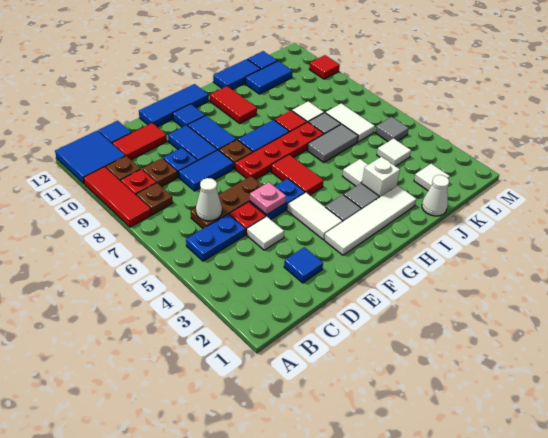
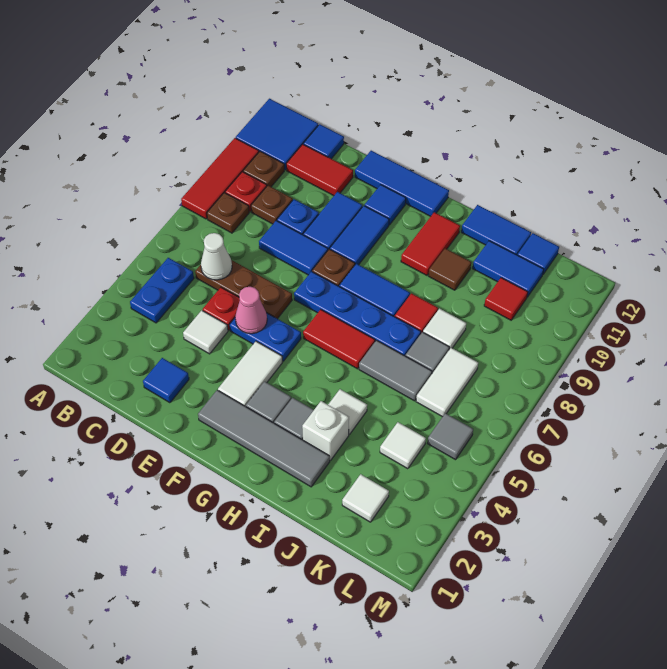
blue plate B5:C5 level 1 -> blue plate B4:B5 level 1
pink plate E5 level 2 -> pink cone E5 level 2
white tile F2:I2 level 1 -> grey tile F2:I2 level 1
red plate F7:I7 level 1 -> blue plate F7:I7 level 1
red tile G5:G6 level 1 -> red tile G6:H6 level 1
none -> brown tile I10 level 1
white cone J1 level 1 -> none
red tile M10 level 1 -> red tile K10 level 1

